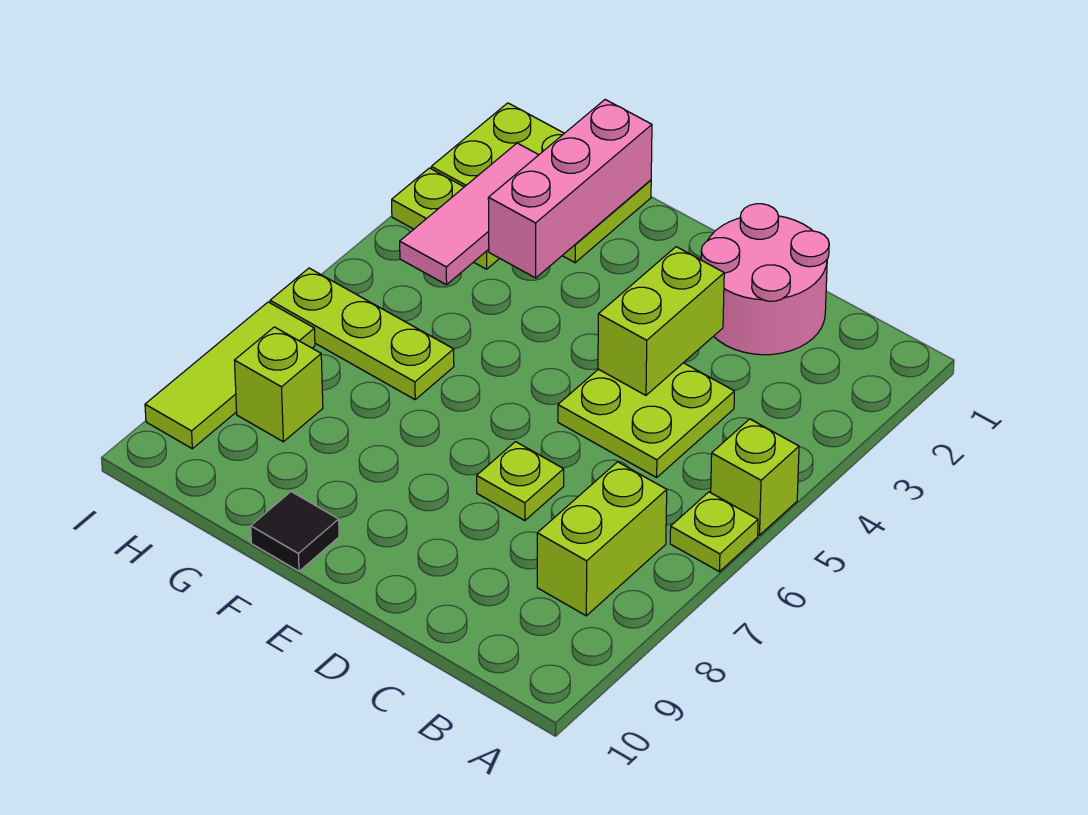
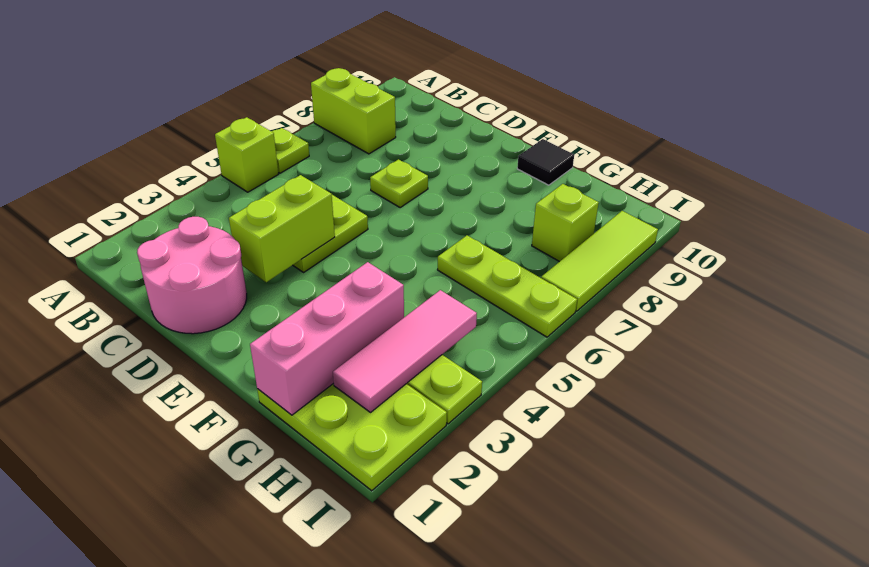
lime brick B7:B8 level 1 -> lime brick A8:B8 level 1

